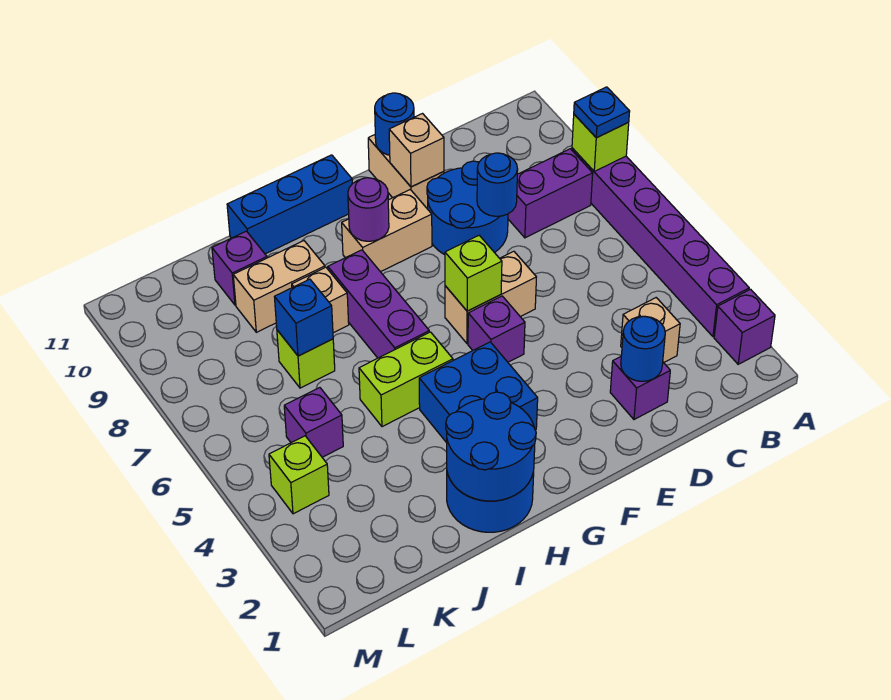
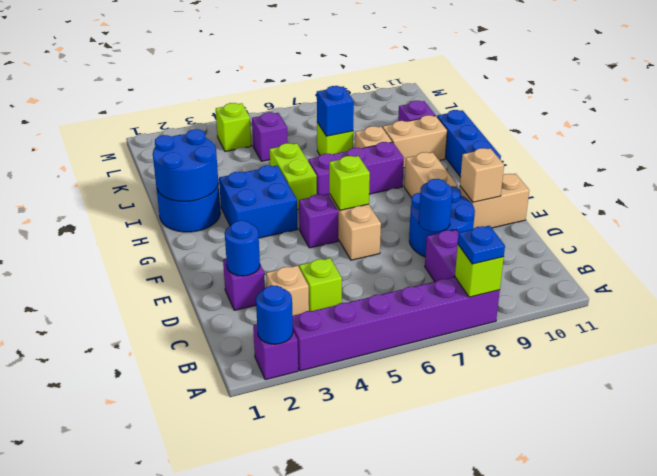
none -> lime brick C4 level 1
blue round brick E11 level 2 -> blue round brick A2 level 2
purple round brick G9 level 2 -> none
tan brick I9:J9 level 1 -> tan brick I9:I10 level 1

